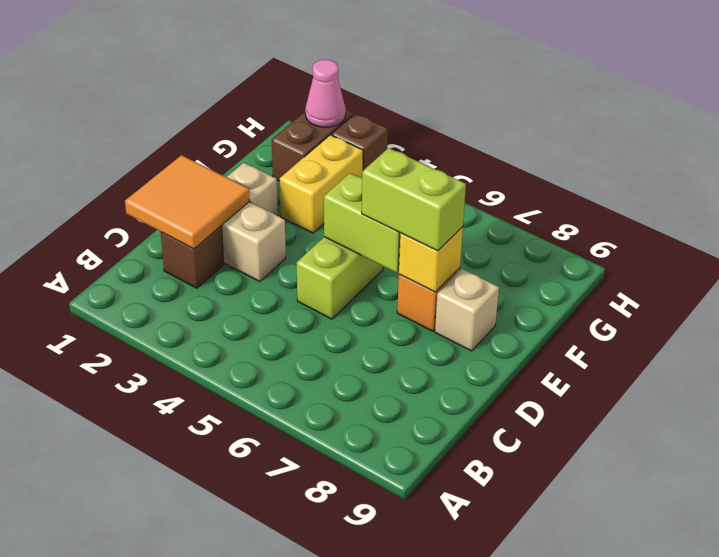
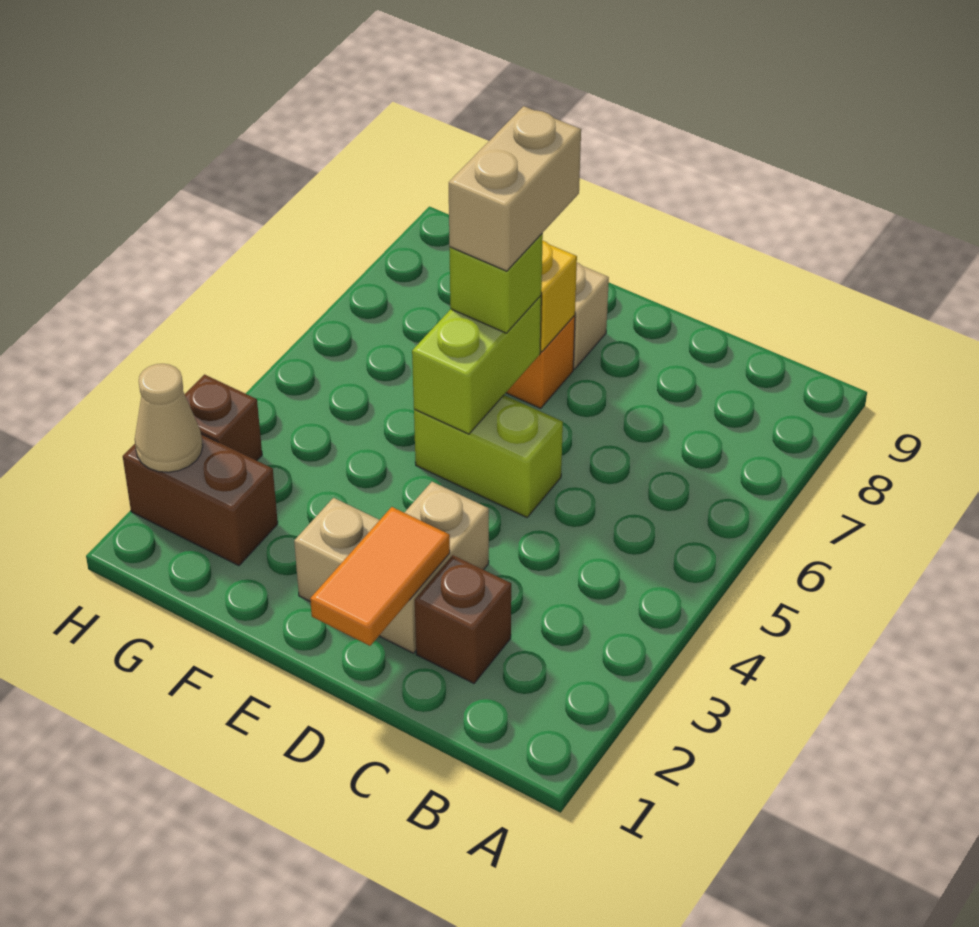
orange tile C1:D2 level 2 -> orange tile D1:D2 level 2
lime brick E6:E7 level 3 -> lime brick E6 level 3
none -> tan brick E6:E7 level 4
yellow brick F3:G3 level 1 -> none
pink cone H2 level 2 -> tan cone H2 level 2

